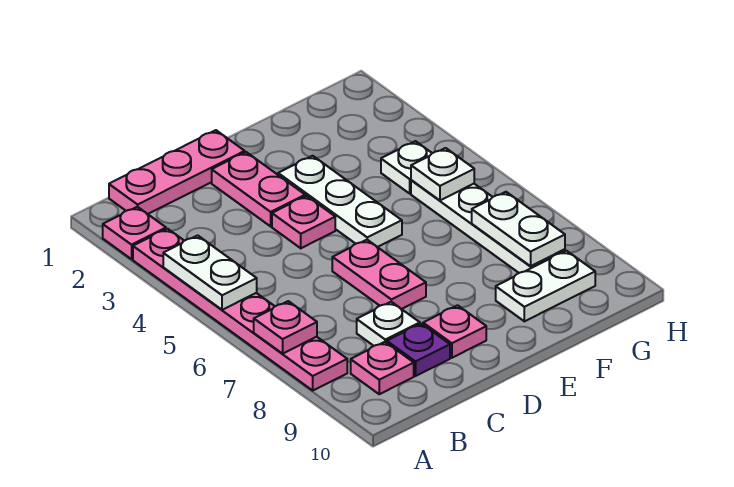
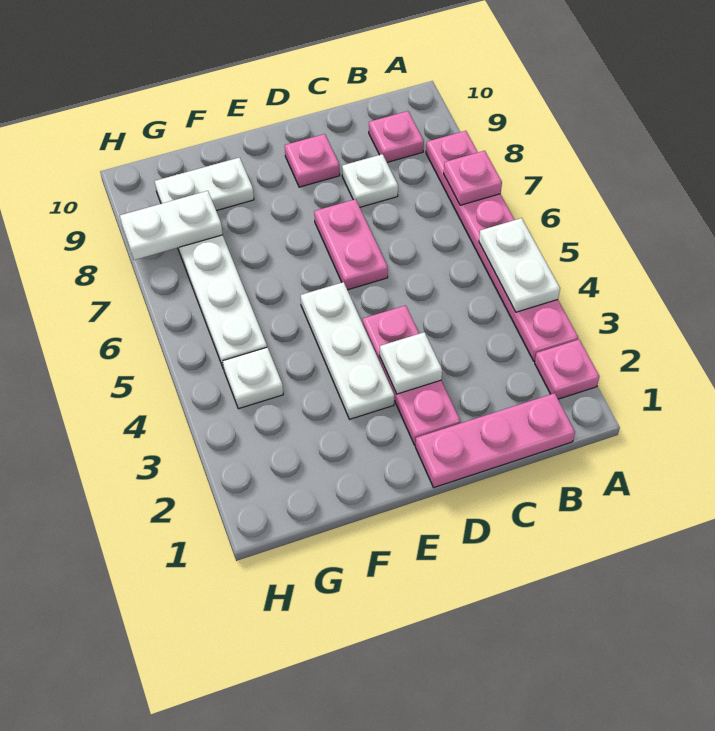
purple plate C9 level 1 -> none
white plate G5 level 2 -> white plate D3 level 2
white plate G7:G8 level 2 -> white plate G8:H8 level 2

